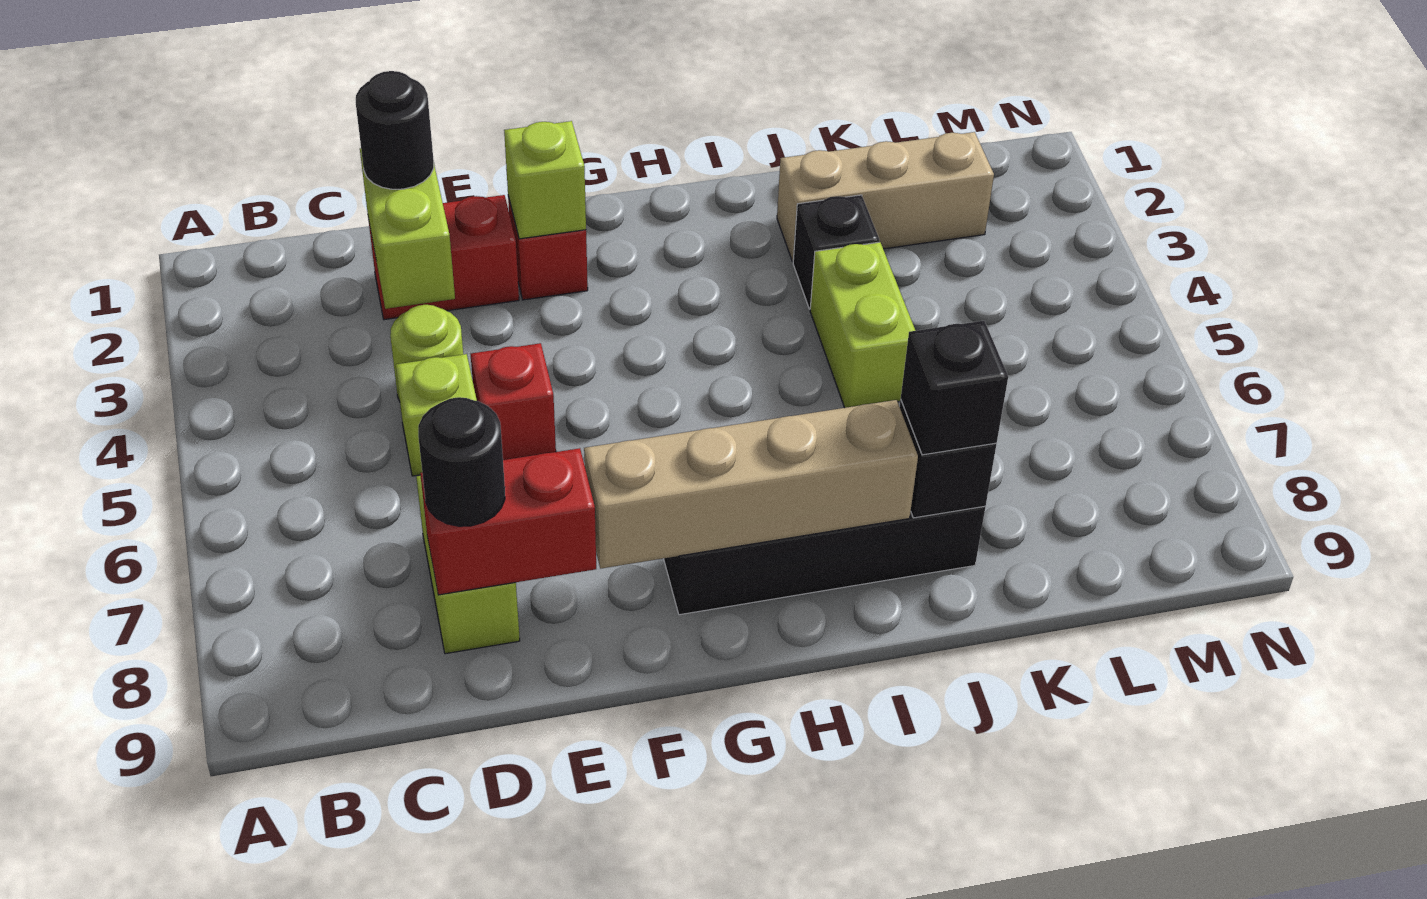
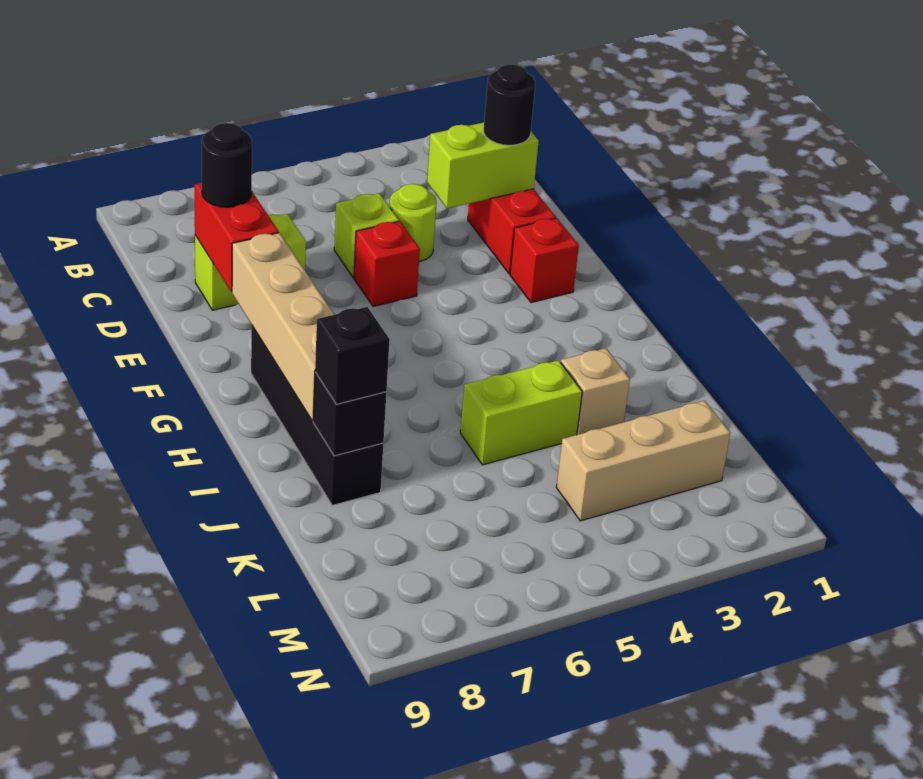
lime brick F2 level 2 -> none
tan brick J2:L2 level 1 -> tan brick L2:L4 level 1
black brick J3 level 1 -> tan brick J3 level 1

